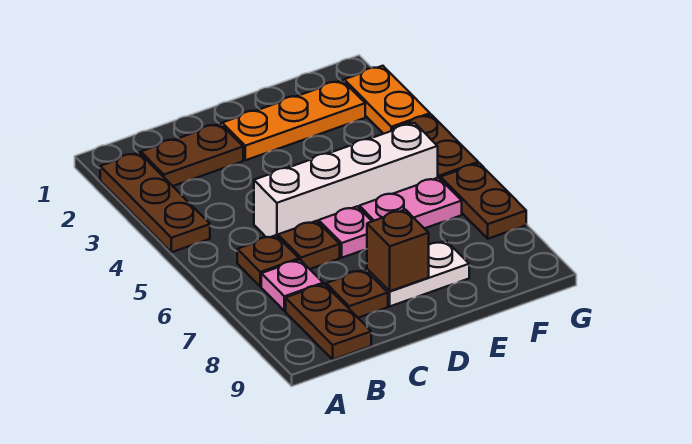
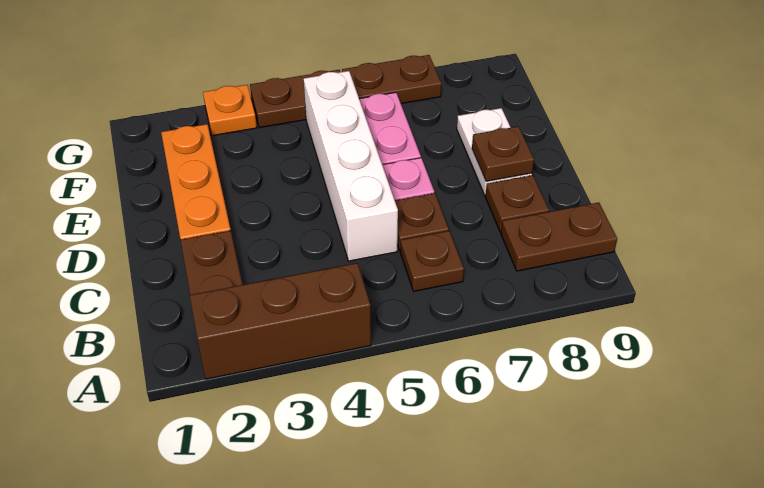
brown plate A2:A4 level 1 -> brown brick A2:A4 level 1
pink plate B7 level 1 -> none
brown brick D8 level 2 -> brown plate D8 level 2
orange plate G2:G3 level 1 -> orange plate G3 level 1

